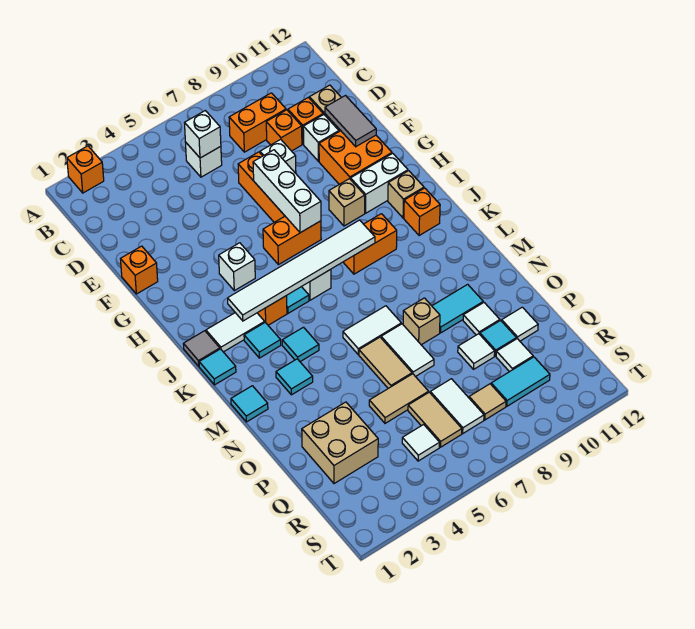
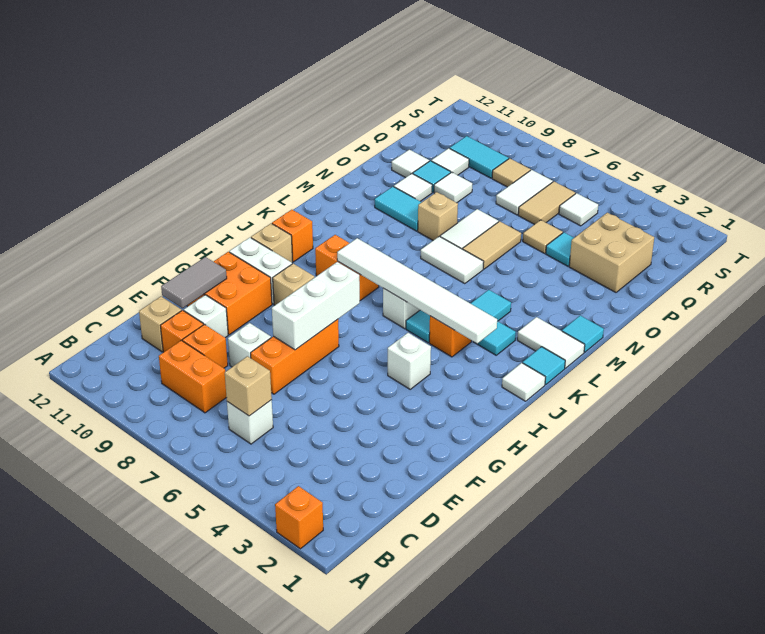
white brick C6 level 2 -> tan brick C6 level 2
orange brick F1 level 1 -> none
orange brick H6:H7 level 1 -> none
grey tile J1 level 1 -> white tile J1 level 1
white tile J2:J3 level 1 -> white tile L1:L2 level 1
cyan tile M3 level 1 -> cyan tile P4 level 1
tan tile P5:P6 level 1 -> tan tile P5 level 1

